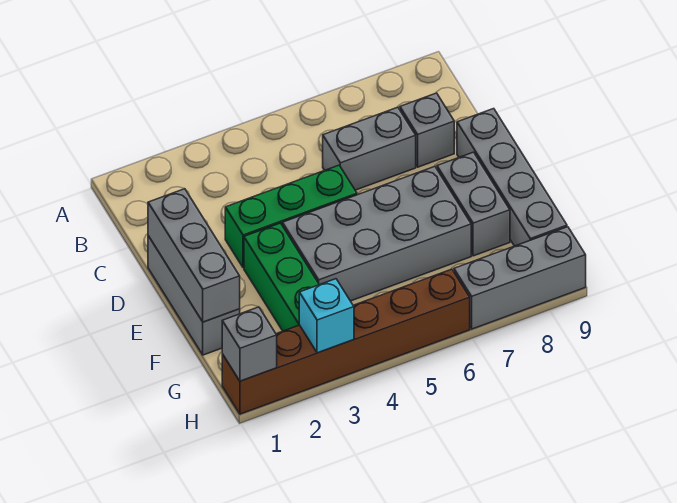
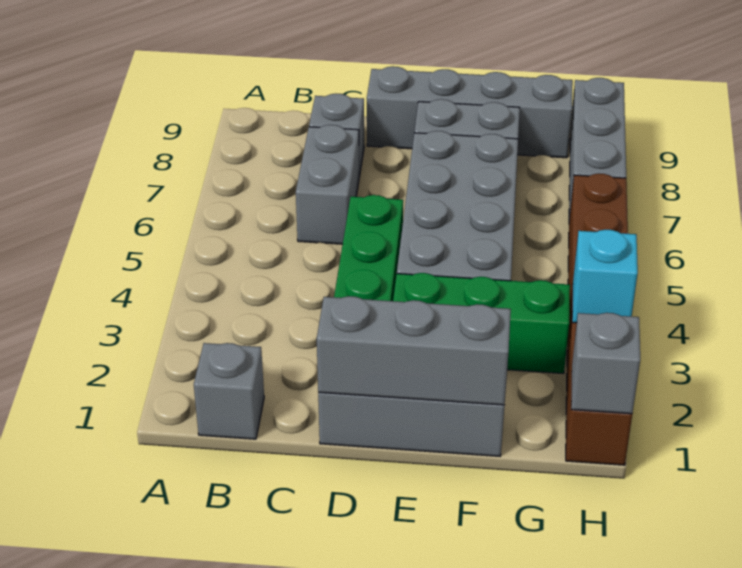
none -> grey brick B1 level 1

